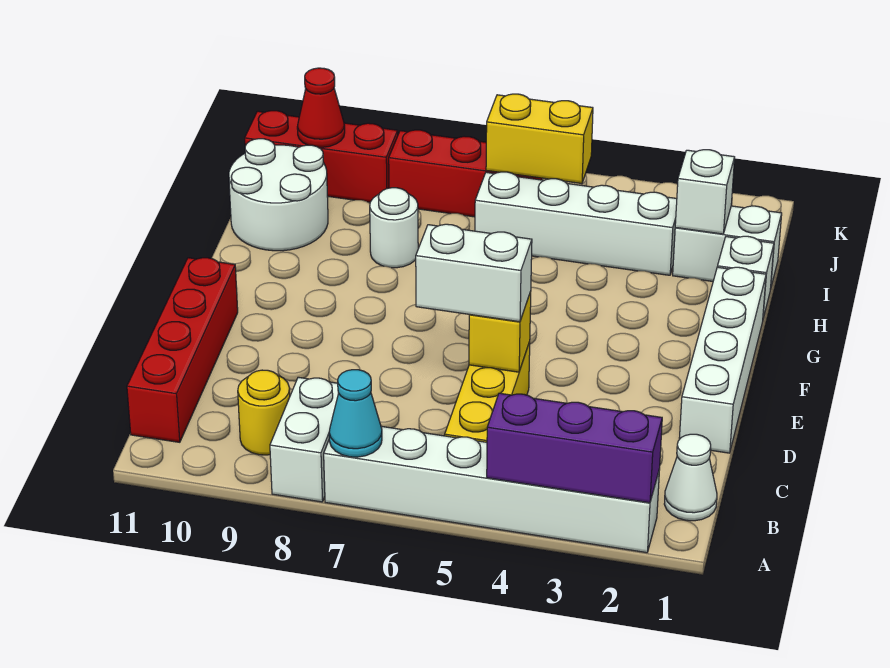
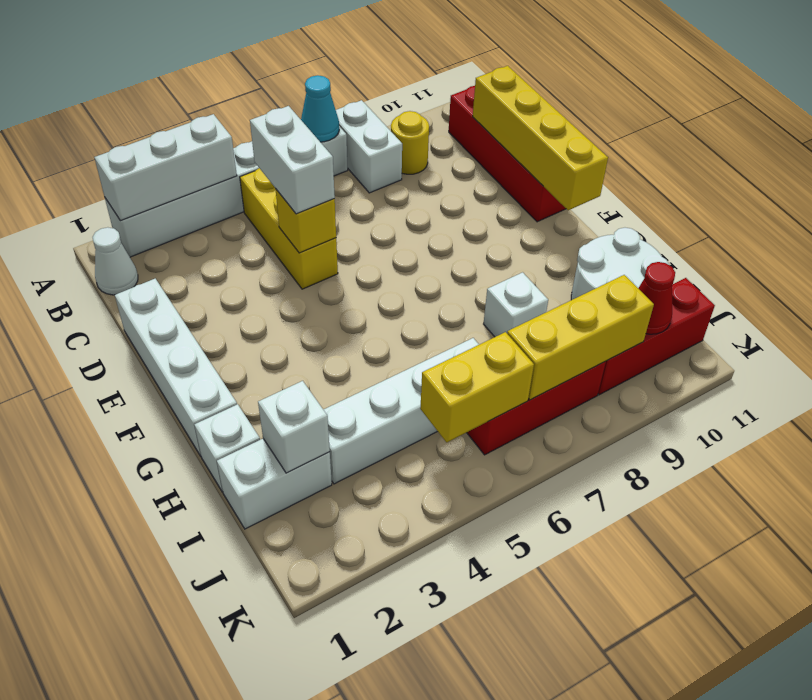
purple brick A2:A4 level 2 -> white brick A2:A4 level 2
none -> yellow brick C11:F11 level 2
white brick D5:D6 level 3 -> white brick C5:D5 level 3
white round brick H8 level 1 -> white brick H8 level 1
none -> yellow brick J7:J9 level 2

